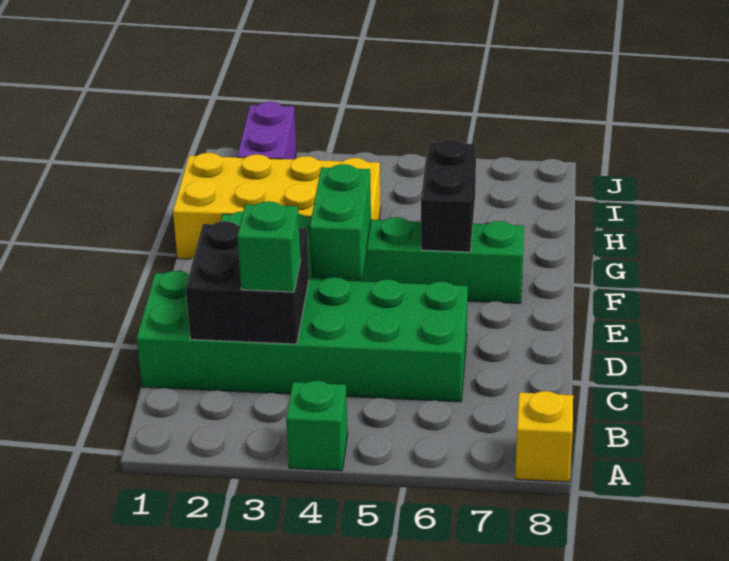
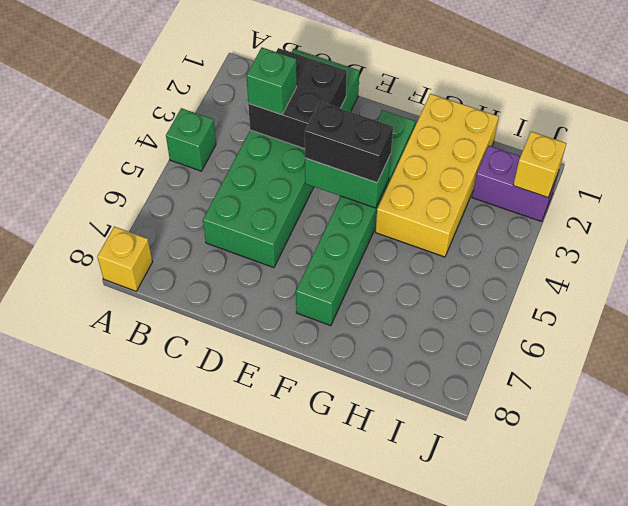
black brick F6:G6 level 2 -> black brick E4:F4 level 3
none -> yellow brick J2 level 2

